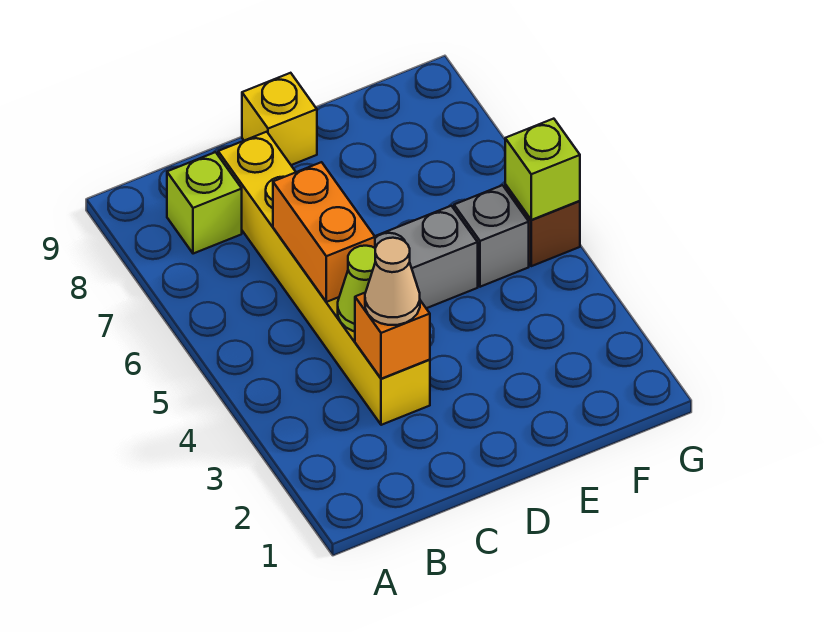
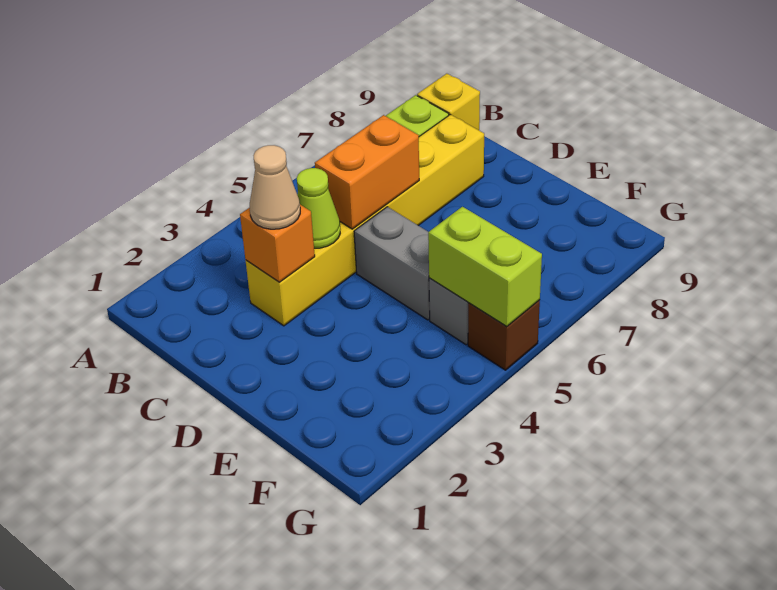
yellow brick D9 level 1 -> yellow brick B9 level 1
lime brick G5 level 2 -> lime brick F5:G5 level 2

